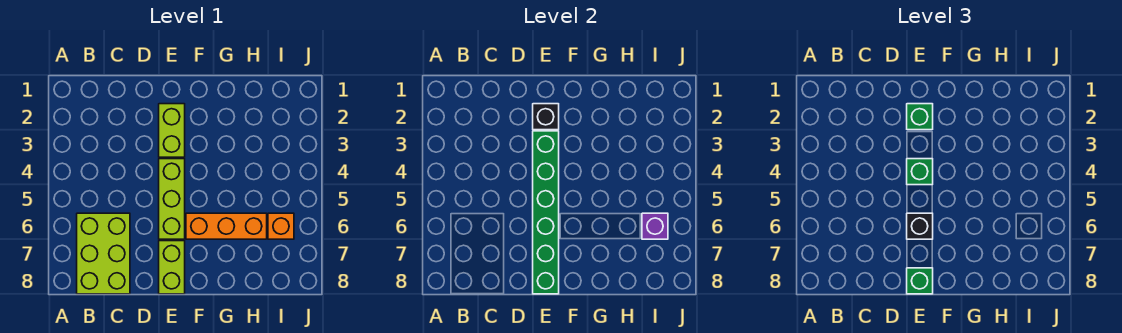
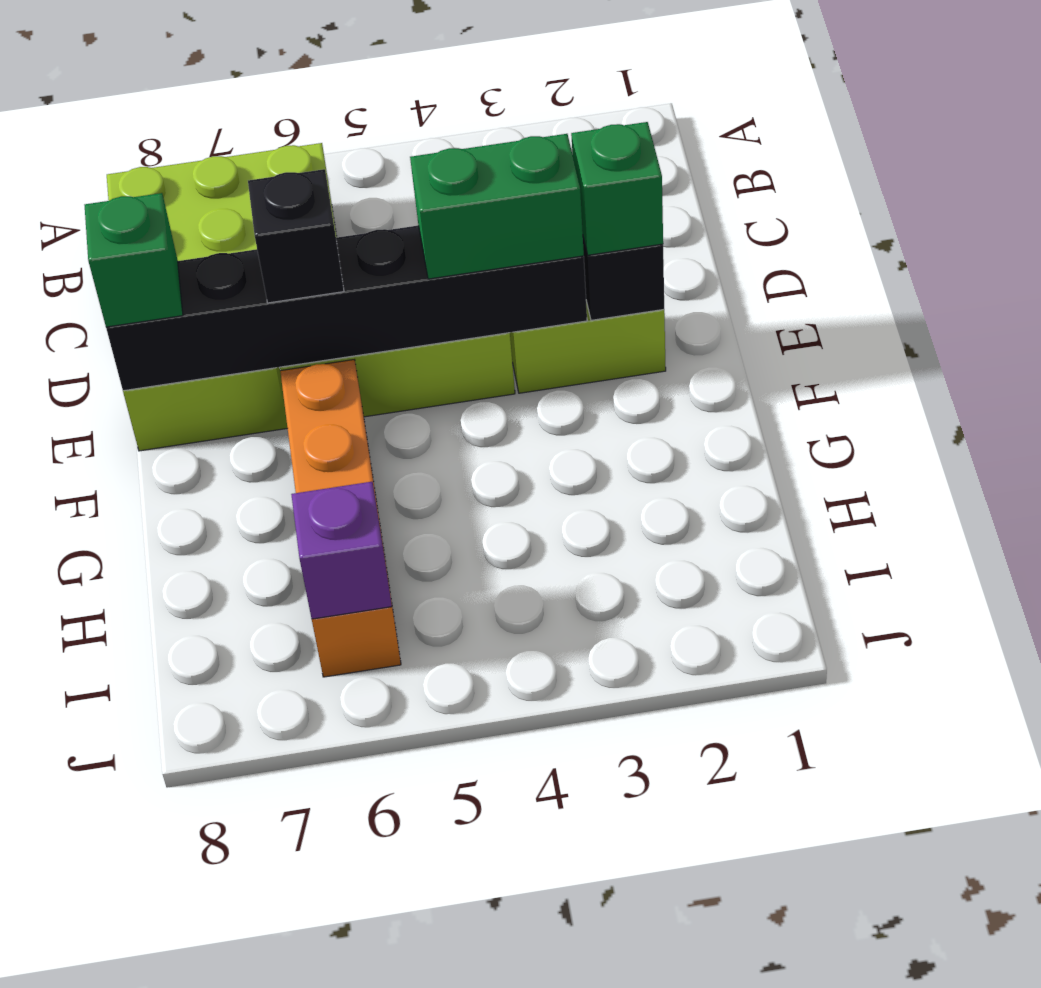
green brick E3:E8 level 2 -> black brick E3:E8 level 2
green brick E4 level 3 -> green brick E3:E4 level 3

